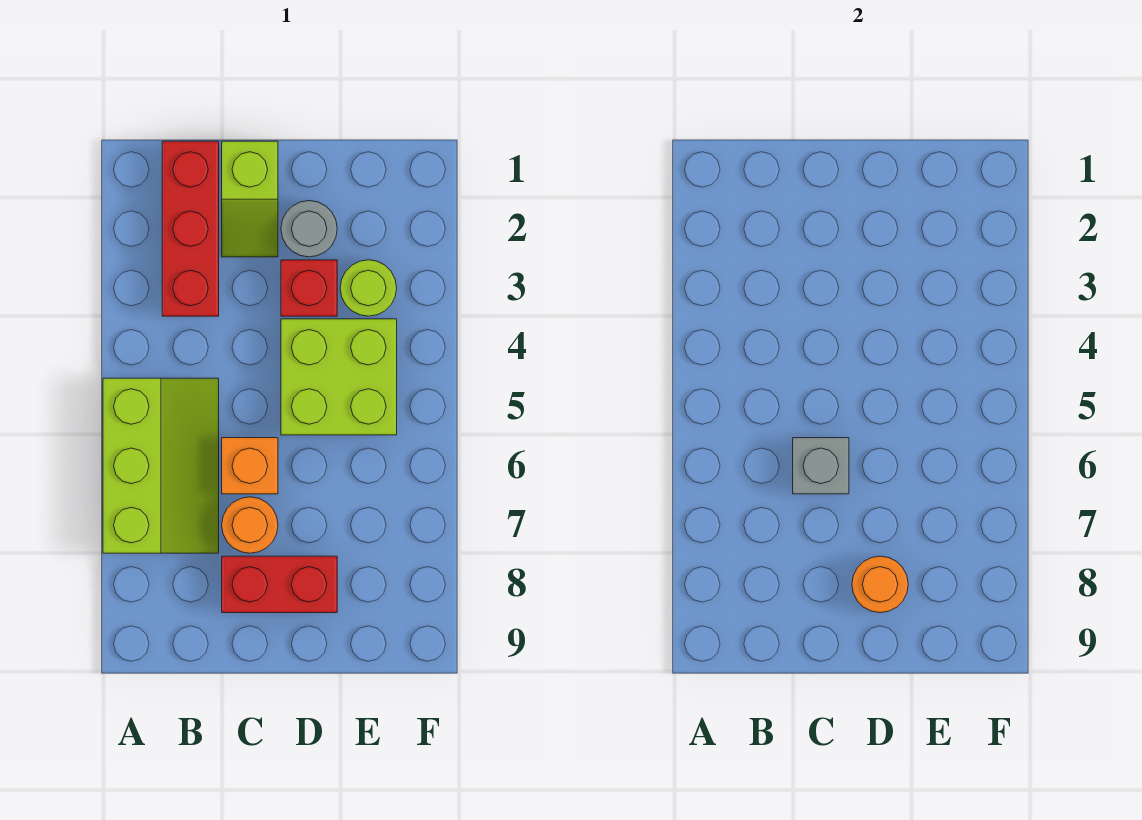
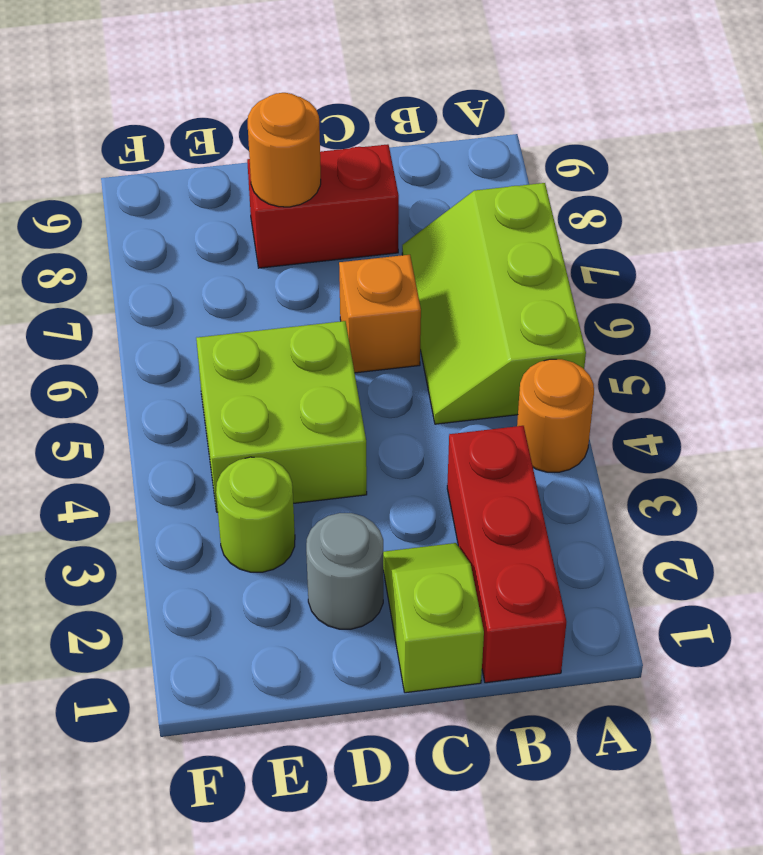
grey brick C6 level 2 -> none
orange round brick C7 level 1 -> orange round brick A4 level 1
red brick D3 level 1 -> none

